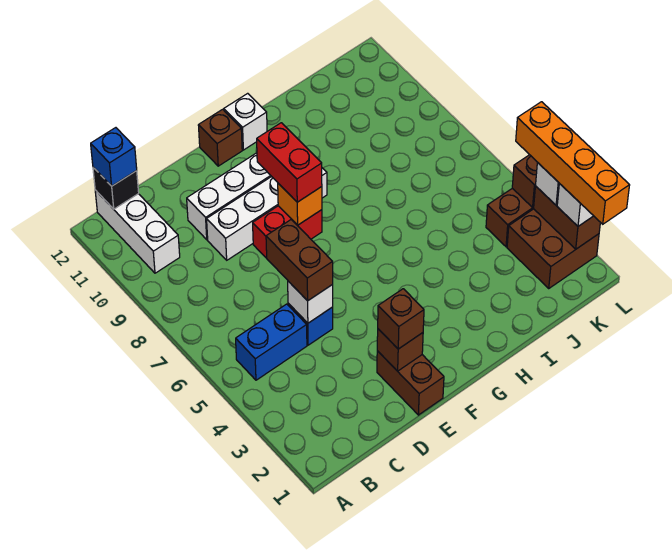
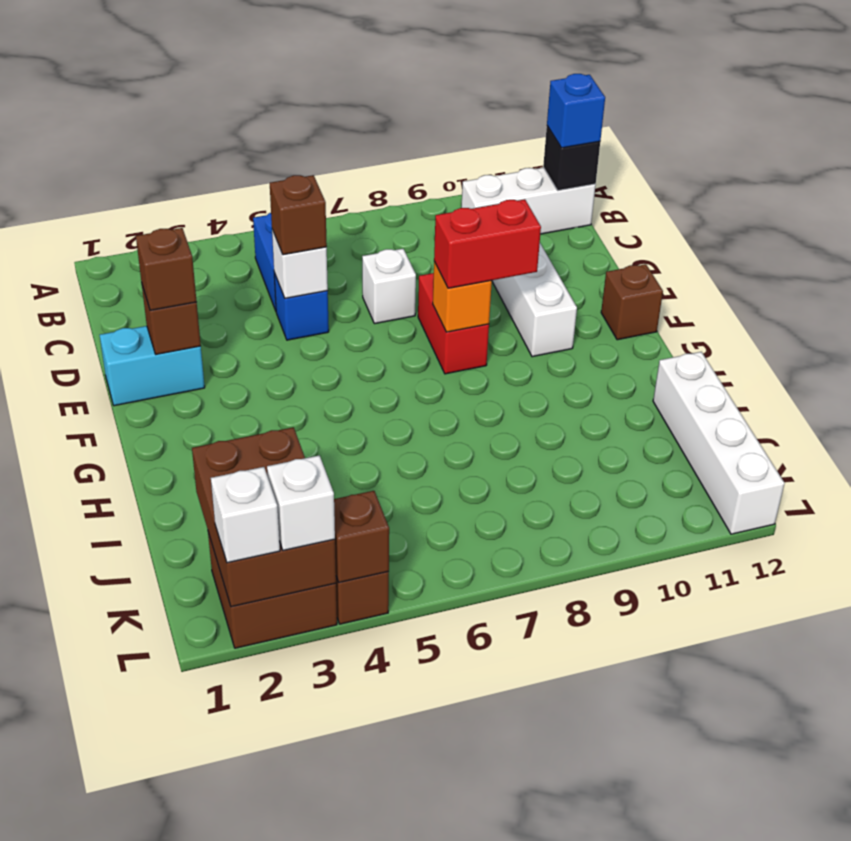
brown brick D5:D6 level 3 -> brown brick D5 level 3
white brick D9:G9 level 1 -> white brick I12:L12 level 1
brown brick E1:E2 level 1 -> cyan brick E1:E2 level 1
white brick G12 level 1 -> white brick D7 level 1
orange brick L1:L4 level 4 -> none
brown brick L2:L3 level 2 -> brown brick J2:L3 level 2

